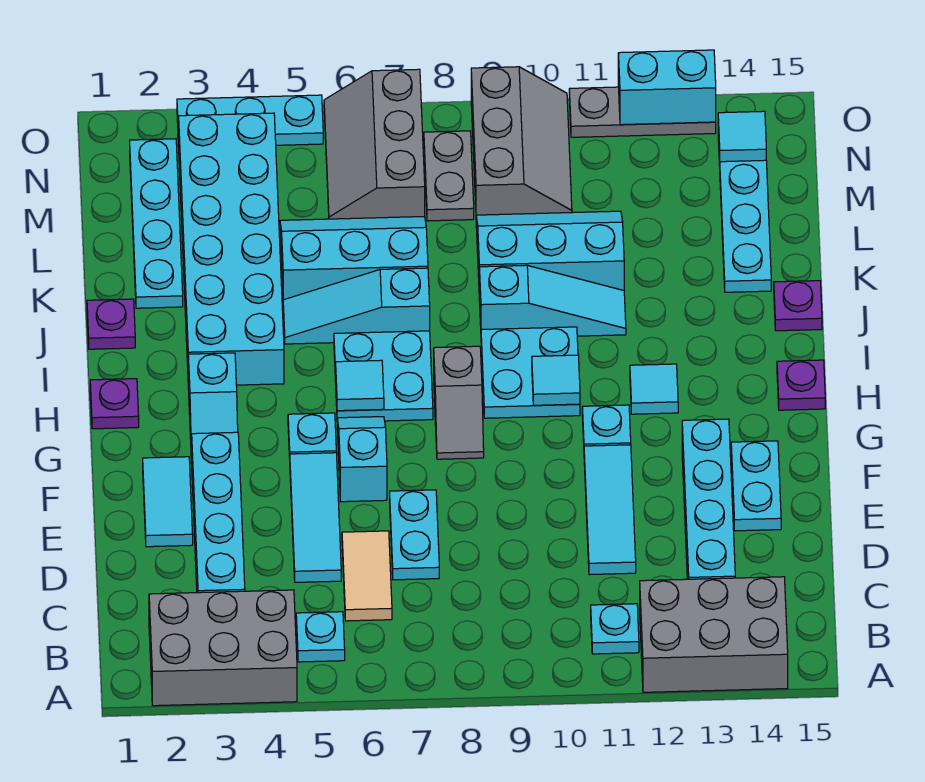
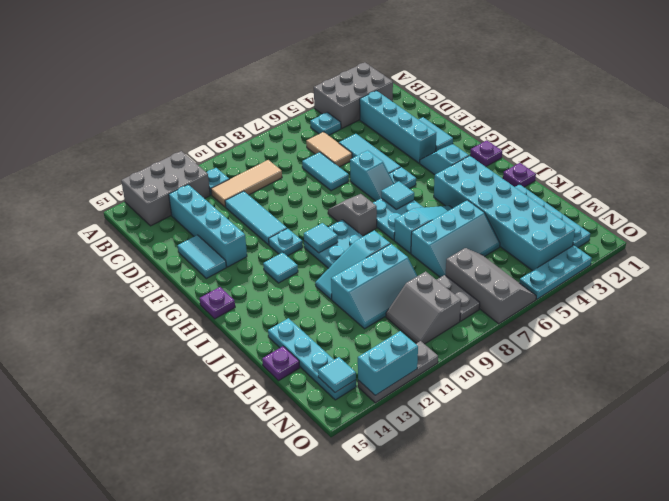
none -> tan tile C9:C11 level 1
cyan plate D7:E7 level 1 -> cyan tile D7:E7 level 1
cyan plate E14:F14 level 1 -> cyan tile E14:F14 level 1
purple plate J15 level 1 -> purple plate L15 level 1
grey slope M9:O10 level 1 top 9 -> grey slope M9:N10 level 1 top 9

